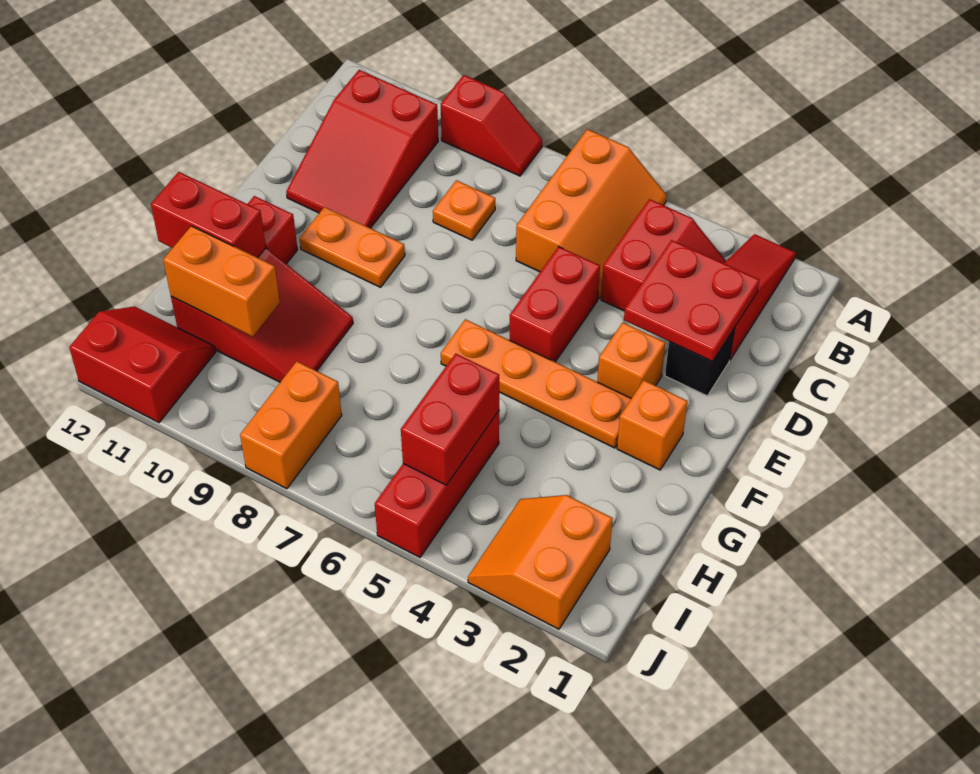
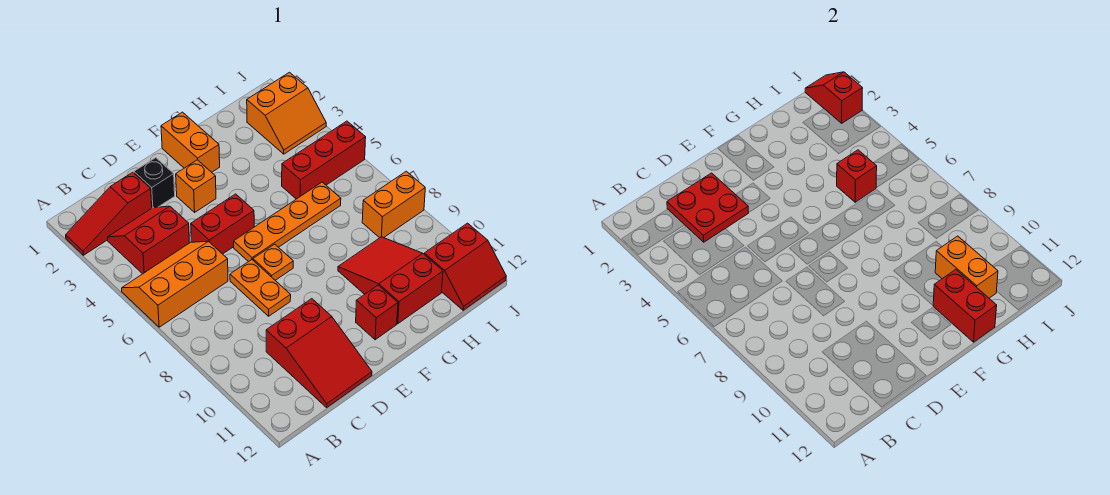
red slope A8:A9 level 1 top 9 -> red slope J1:J2 level 2 top 2
red slope B10:D11 level 1 top B -> red slope C10:D12 level 1 top 10
orange plate C8 level 1 -> orange plate E7 level 1
orange plate E9:E10 level 1 -> orange plate D7:D8 level 1
orange brick F2 level 1 -> orange brick F1:F2 level 1
orange plate F3:F6 level 1 -> orange plate E6:H6 level 1
red brick H5:I5 level 2 -> red brick H5 level 2
red slope I11:J12 level 1 top J -> red slope I11:J12 level 1 top 11

